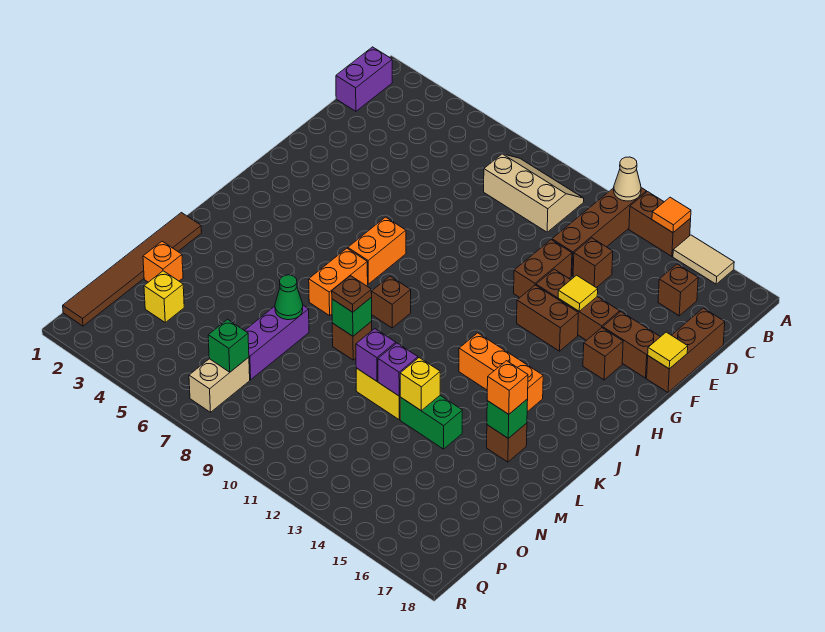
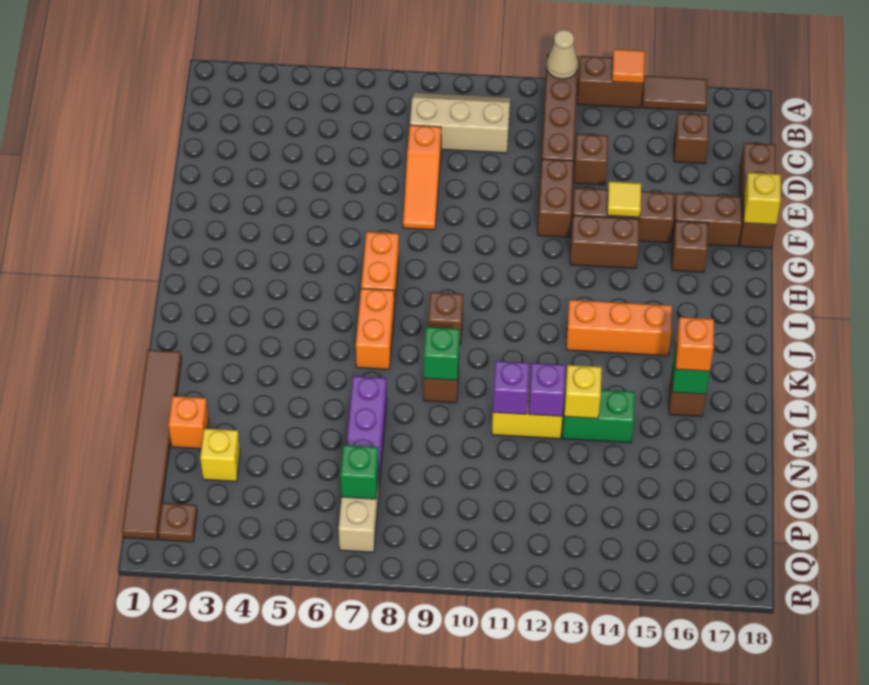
tan tile A15:A16 level 1 -> brown tile A15:A16 level 1
purple brick B1:C1 level 1 -> none
none -> orange slope D8:F8 level 1 top D
yellow tile F18 level 2 -> yellow brick F18 level 2
brown plate L9 level 3 -> brown plate Q2 level 1
green cone M7 level 2 -> none

